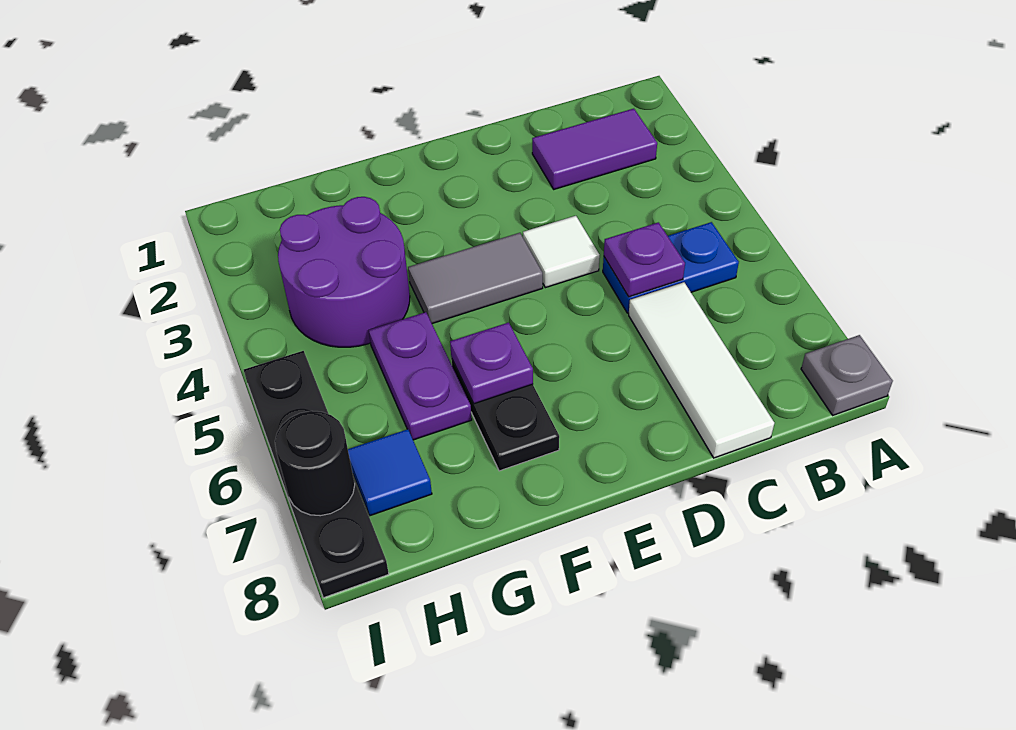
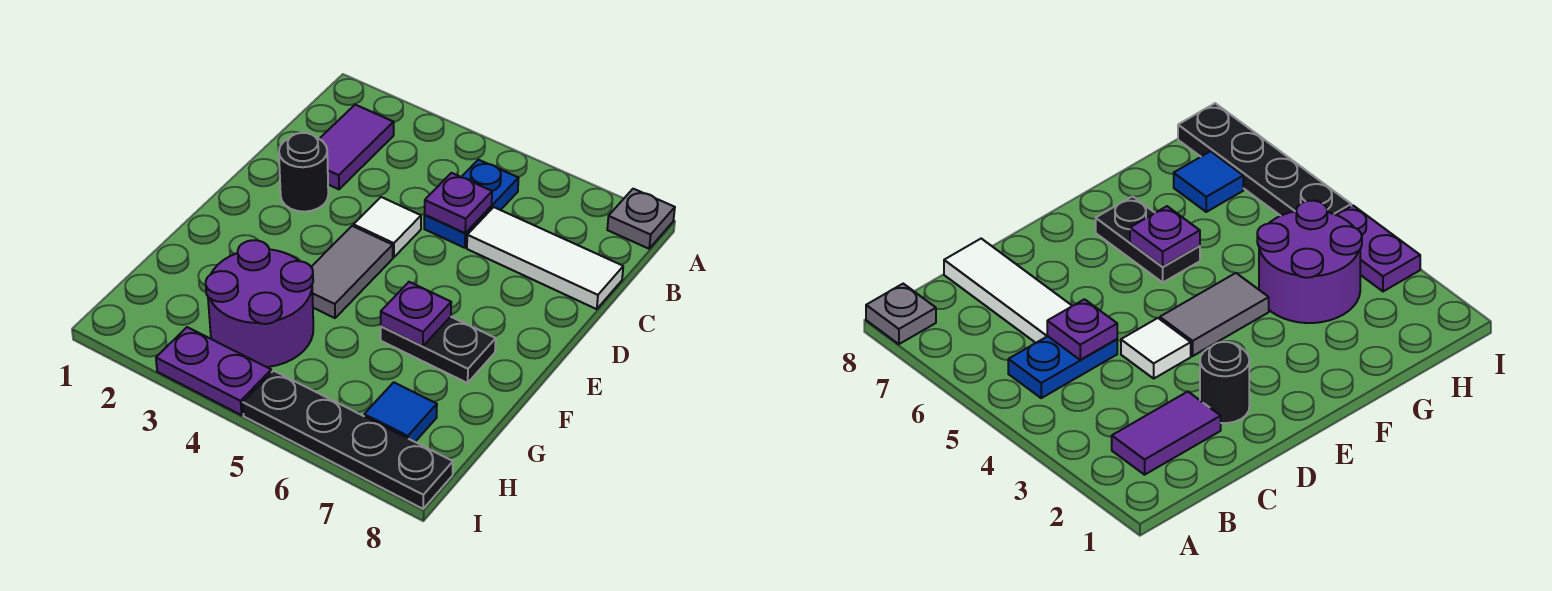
purple plate G5:G6 level 1 -> purple plate I3:I4 level 1
black round brick I7 level 2 -> black round brick D2 level 1

